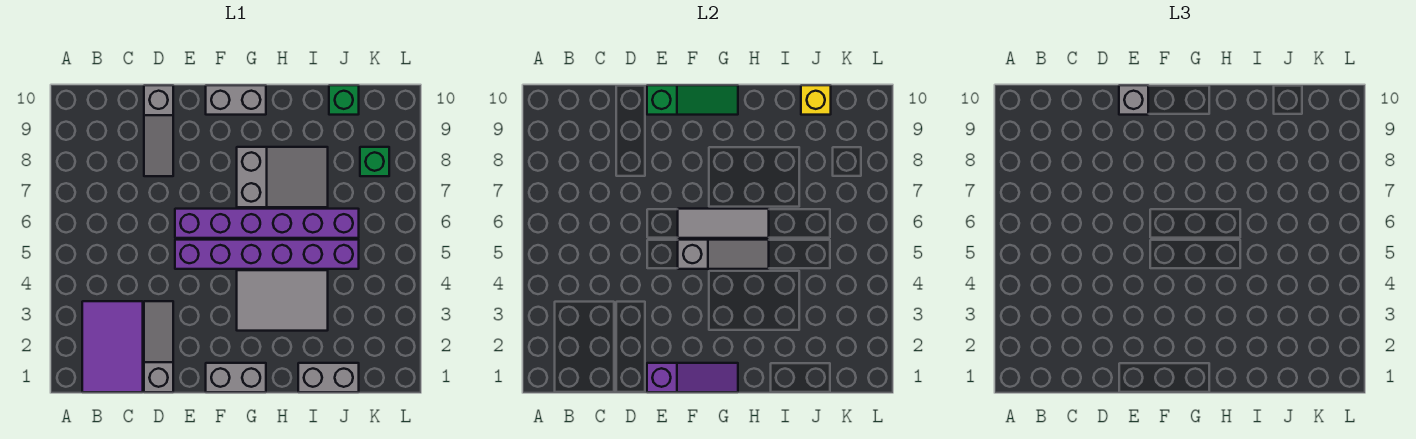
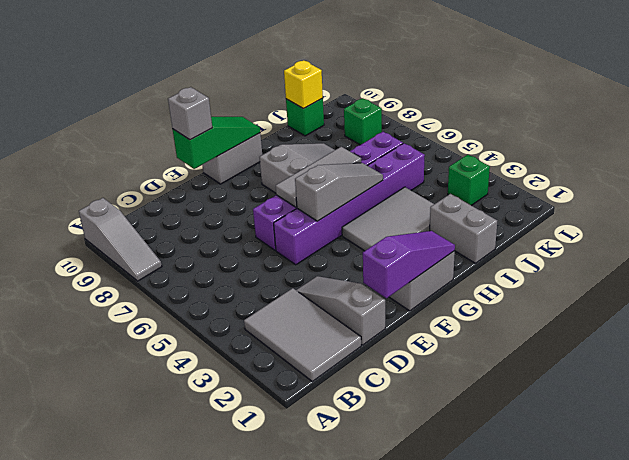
purple tile B1:C3 level 1 -> grey tile B1:C3 level 1
grey slope D8:D10 level 1 top 10 -> grey slope A8:A10 level 1 top 10
grey brick I1:J1 level 1 -> grey brick I1:I2 level 1
none -> green brick K3 level 1

